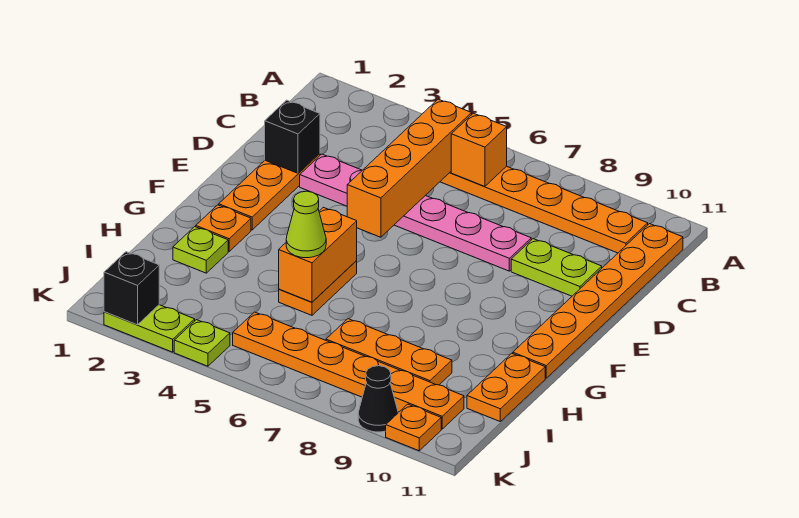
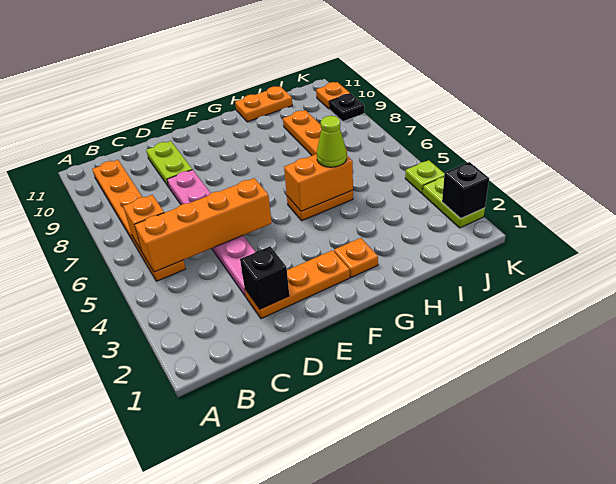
orange plate B11:G11 level 1 -> none
lime plate H2 level 1 -> none
orange plate J5:J10 level 1 -> none
black cone K9 level 1 -> black plate K9 level 1

